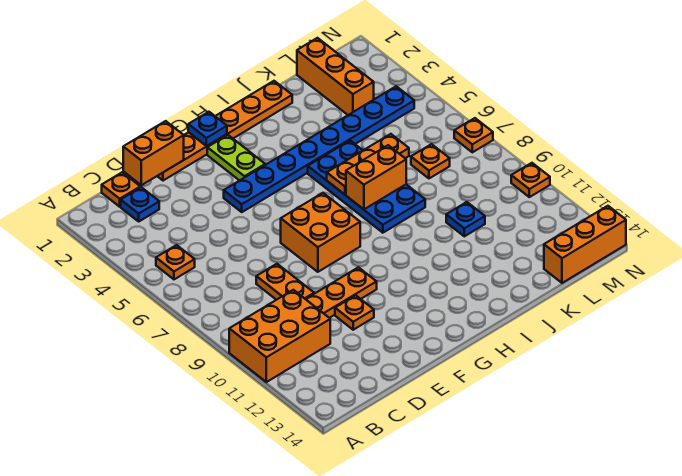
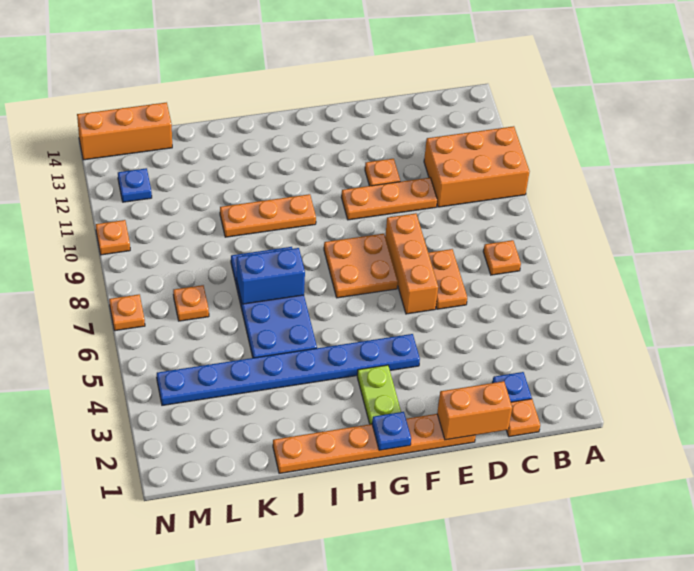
orange plate B5 level 1 -> orange plate B7 level 1
orange plate D8:D9 level 1 -> orange plate D6:D7 level 1
orange brick F7:G8 level 1 -> orange plate F7:G8 level 1
orange plate I6:K6 level 2 -> orange plate H10:J10 level 1
orange brick I7:J7 level 2 -> blue brick I7:J7 level 2
blue plate K10 level 1 -> blue plate M12 level 1
orange brick L1:L3 level 1 -> orange brick E6:E8 level 1

